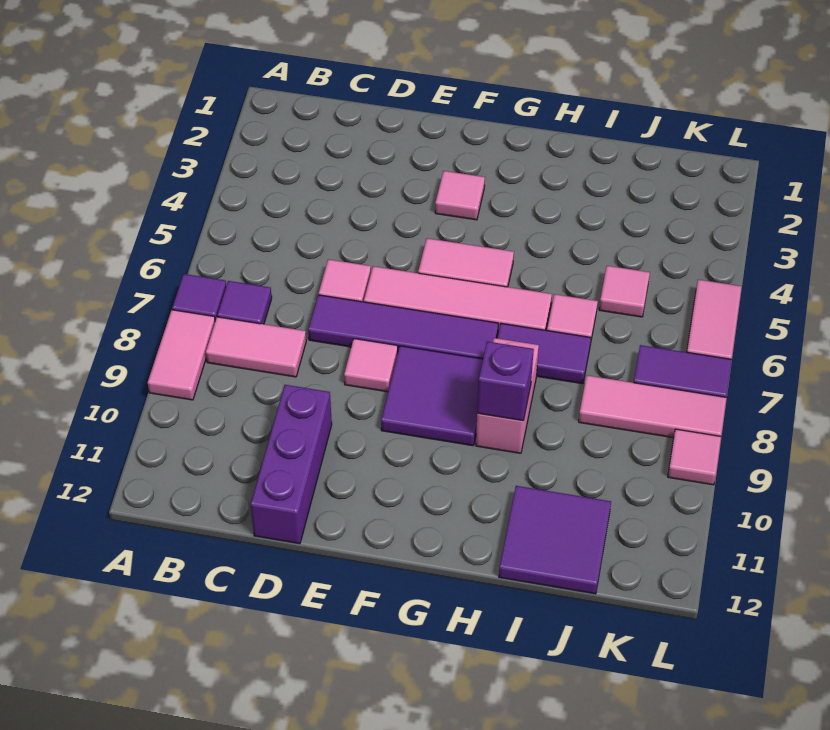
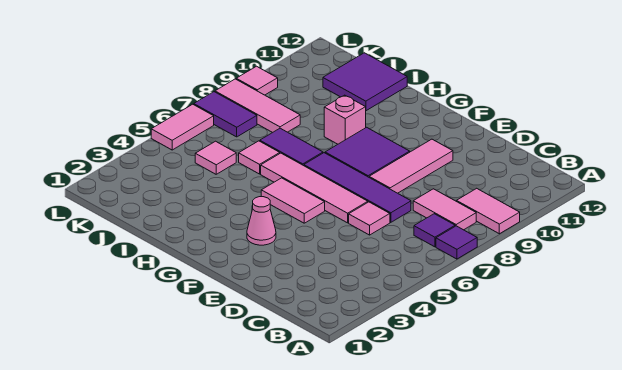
pink tile A8:A9 level 1 -> pink tile A9:B9 level 1
purple brick D10:D12 level 1 -> none
pink tile E8 level 1 -> pink tile E8:E10 level 1
pink tile F3 level 1 -> pink cone F3 level 1
pink brick H8:H9 level 1 -> pink brick H9 level 1
purple brick H9 level 2 -> none

